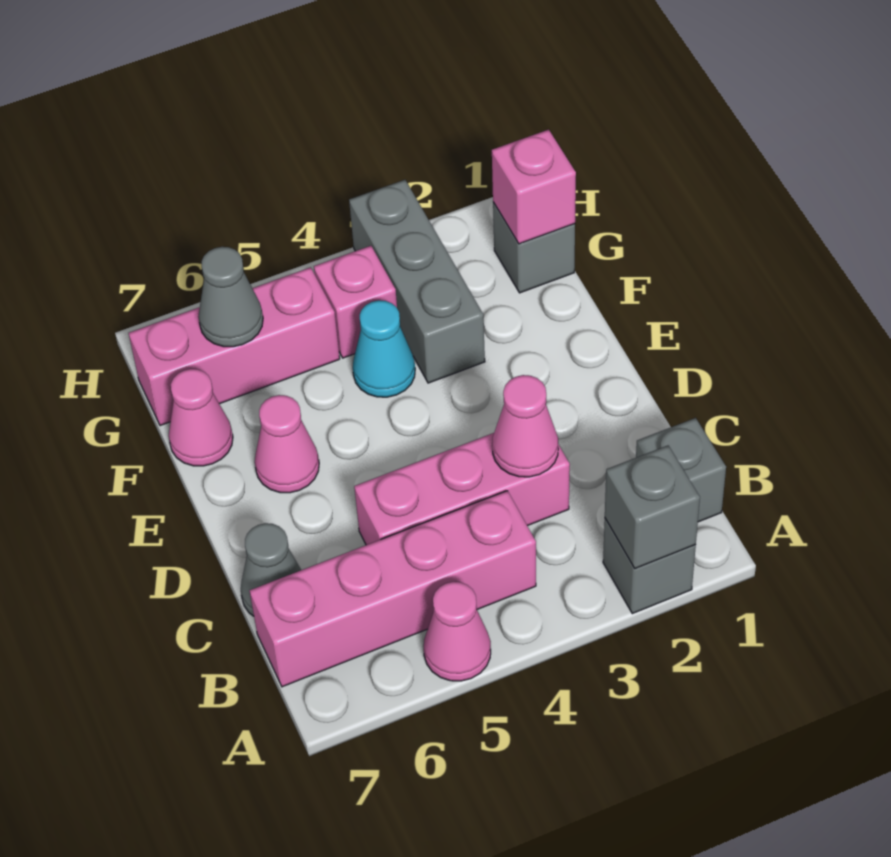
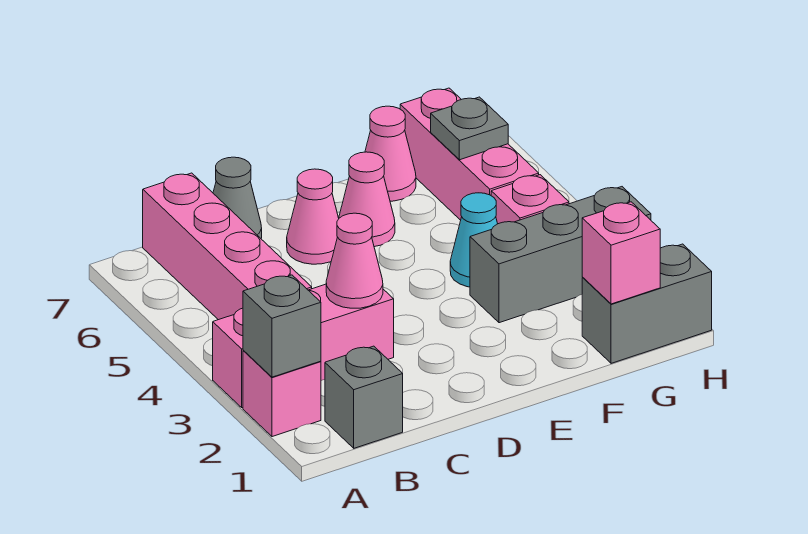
grey brick A2 level 1 -> pink brick A2 level 1
pink cone A5 level 1 -> pink cone D6 level 1
pink brick C3:C5 level 1 -> pink brick A3:C3 level 1
grey brick G1 level 1 -> grey brick G1:H1 level 1
grey cone G6 level 2 -> grey plate G6 level 2

